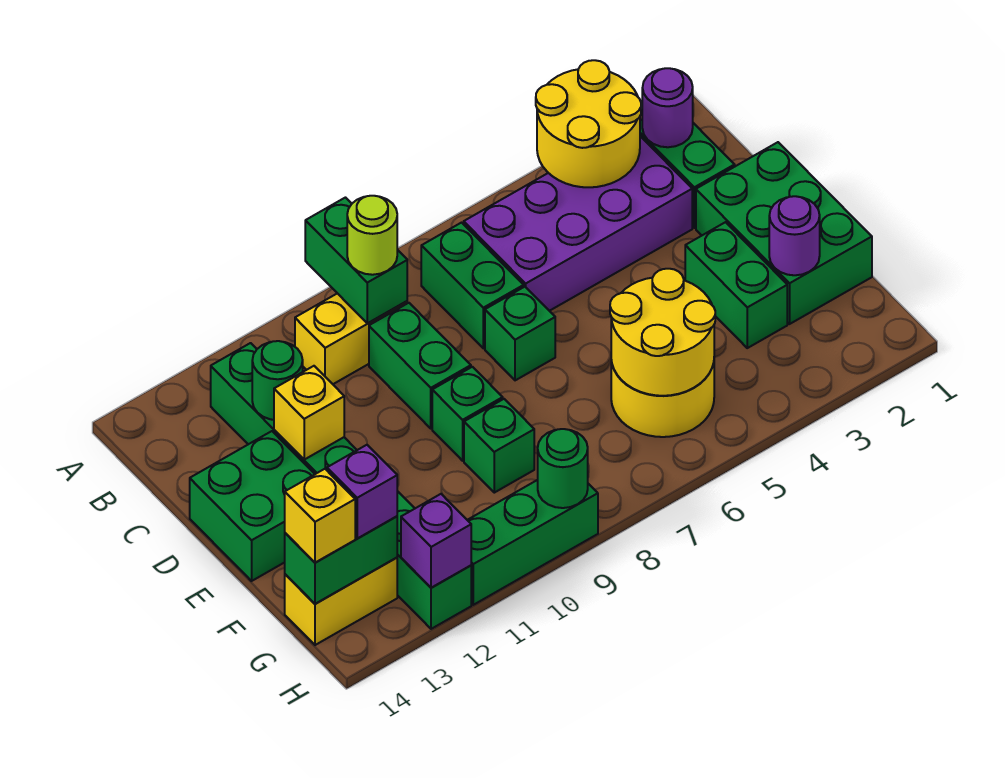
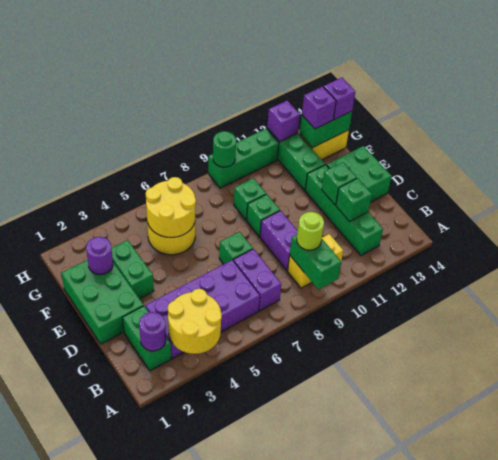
green brick B7:C7 level 1 -> purple brick B7:C7 level 1
green brick C9:D9 level 1 -> purple brick C9:D9 level 1
green round brick C12 level 2 -> green brick C12 level 2
yellow brick D12 level 2 -> green brick D12 level 2
yellow brick G14 level 3 -> purple brick G14 level 3

